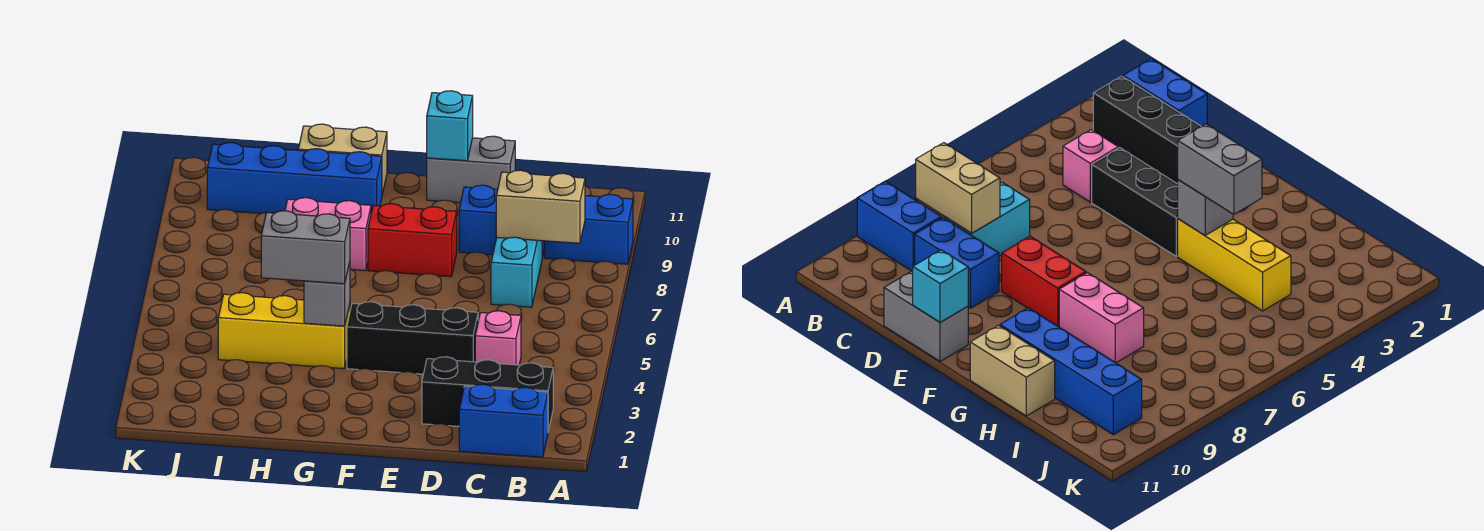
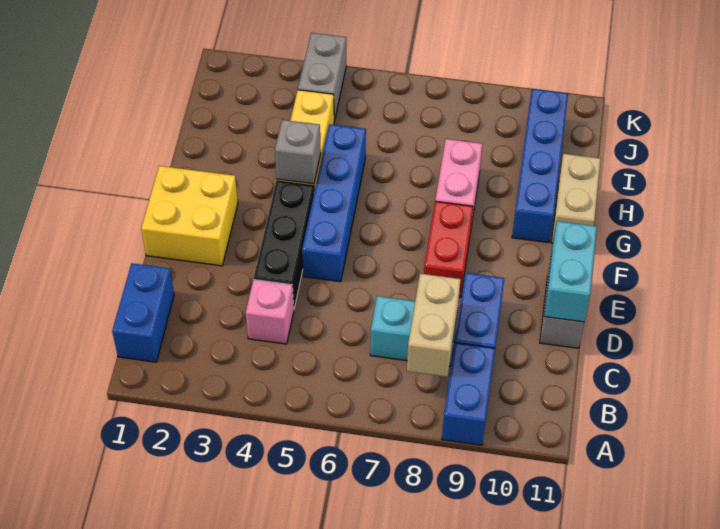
black brick B2:D2 level 1 -> none
none -> yellow brick E1:F2 level 1
none -> blue brick E5:H5 level 1
cyan brick E11 level 2 -> cyan brick D11:E11 level 2
grey brick G4:H4 level 3 -> grey brick J4:K4 level 1

